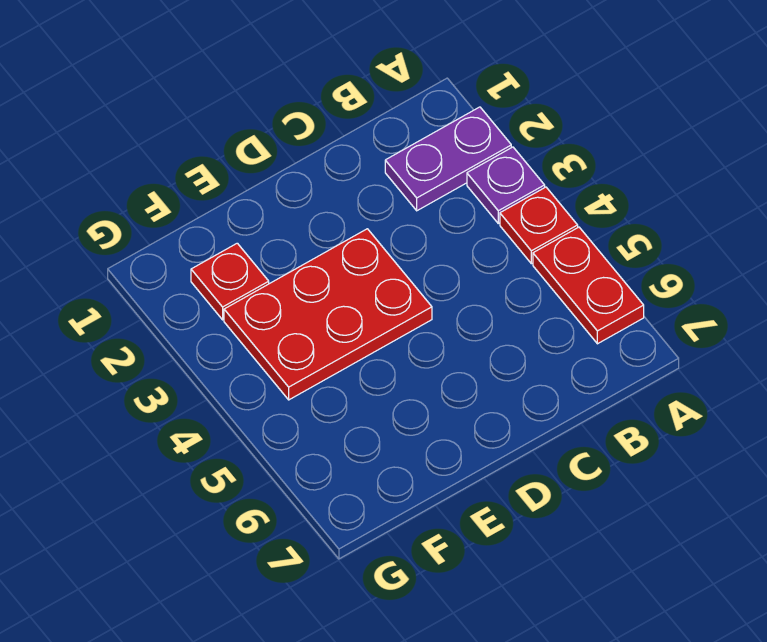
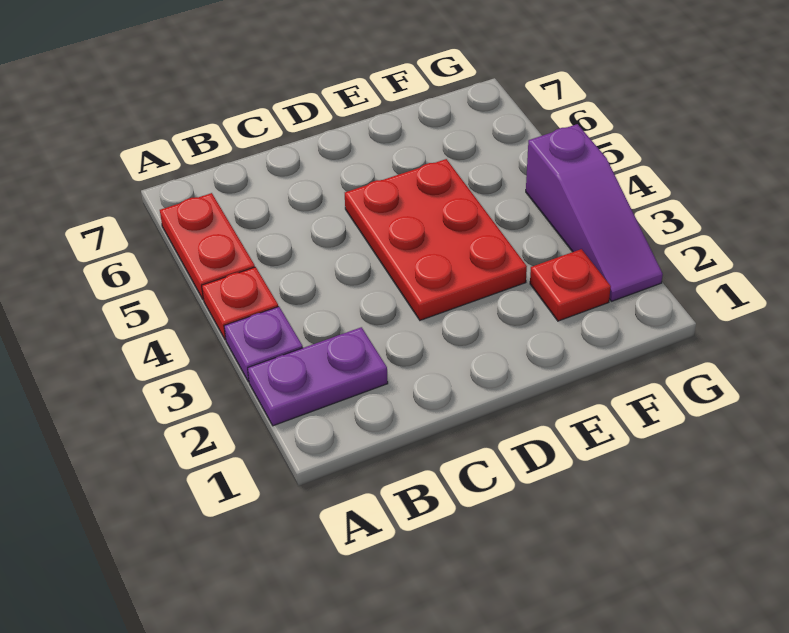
red plate D3:F4 level 1 -> red plate D3:E5 level 1
none -> purple slope G2:G4 level 1 top 4

